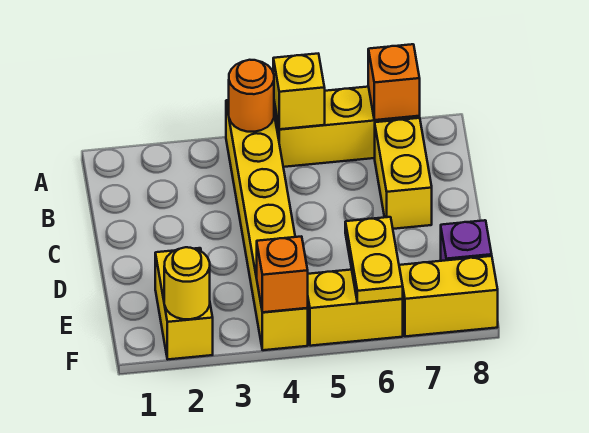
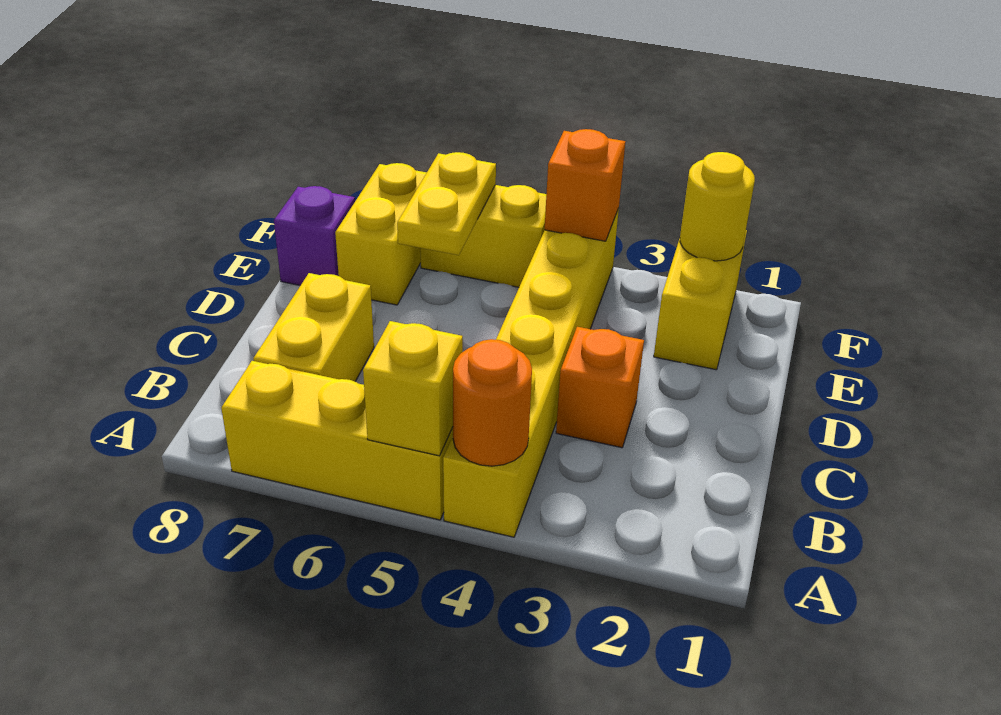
orange brick A7 level 2 -> orange brick C3 level 1
yellow brick F7:F8 level 1 -> yellow brick E7:F7 level 1

